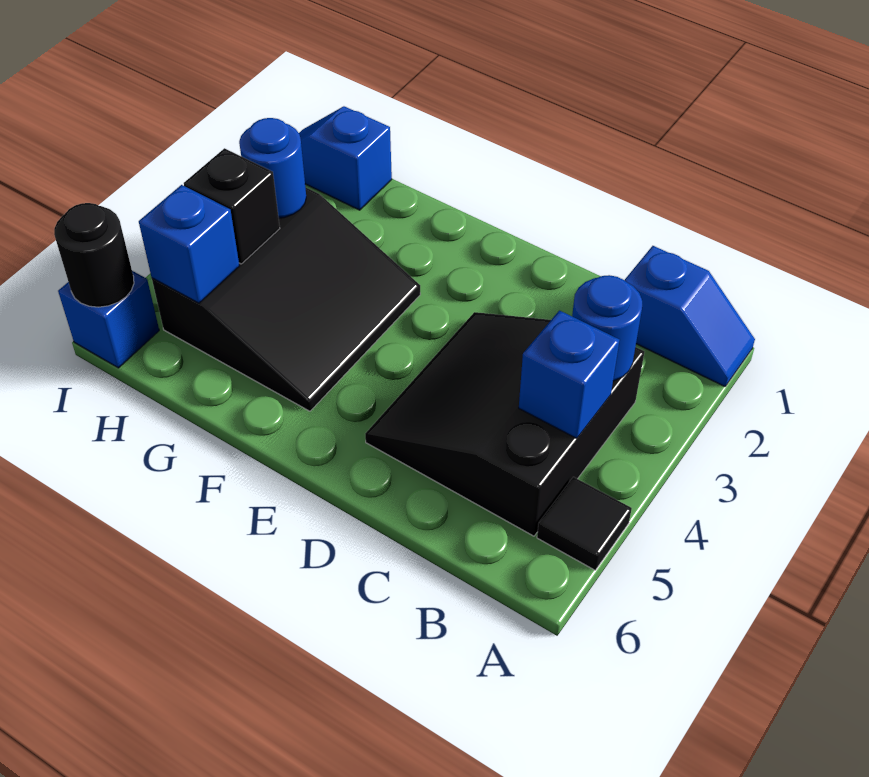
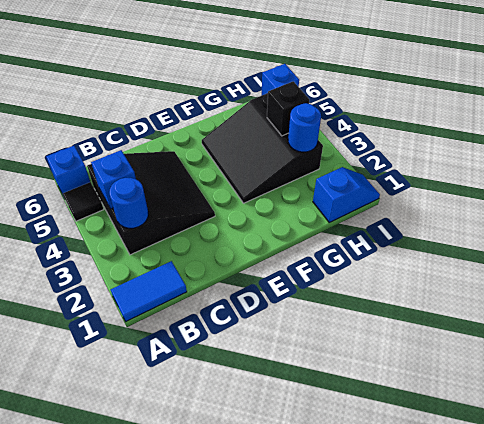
blue slope A1:B1 level 1 top B -> blue tile A1:B1 level 1
blue brick H5 level 2 -> blue brick A6 level 1
black round brick I6 level 2 -> none

